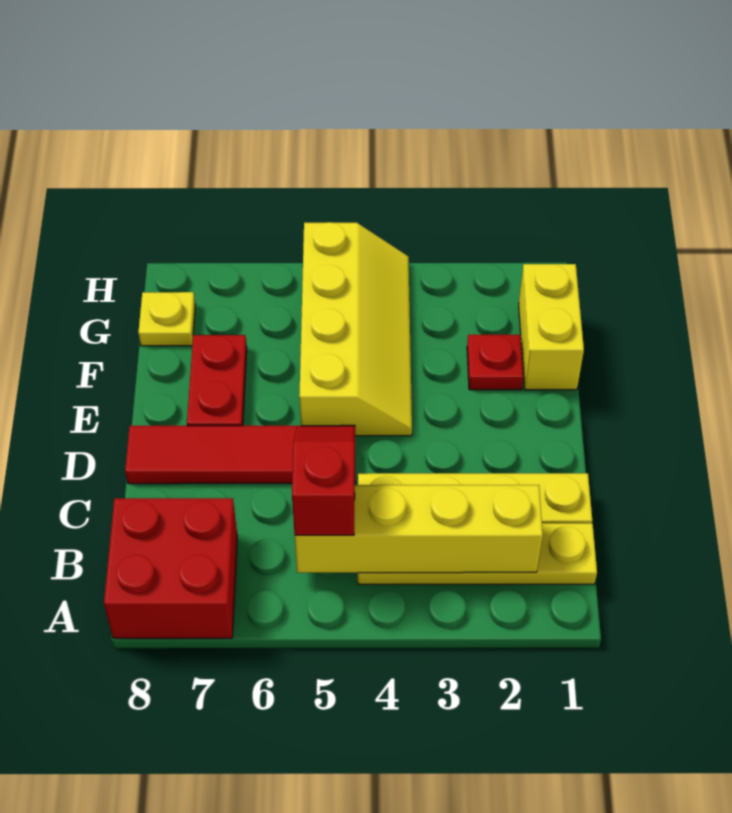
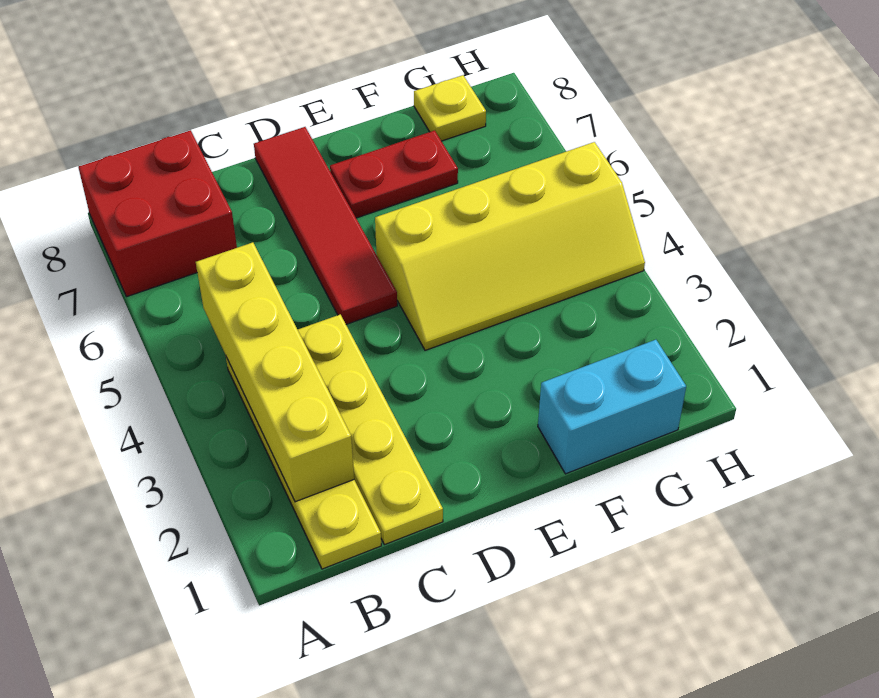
red slope B5:C5 level 3 top B -> none
yellow brick F1:G1 level 1 -> cyan brick F1:G1 level 1
red plate F2 level 1 -> none

